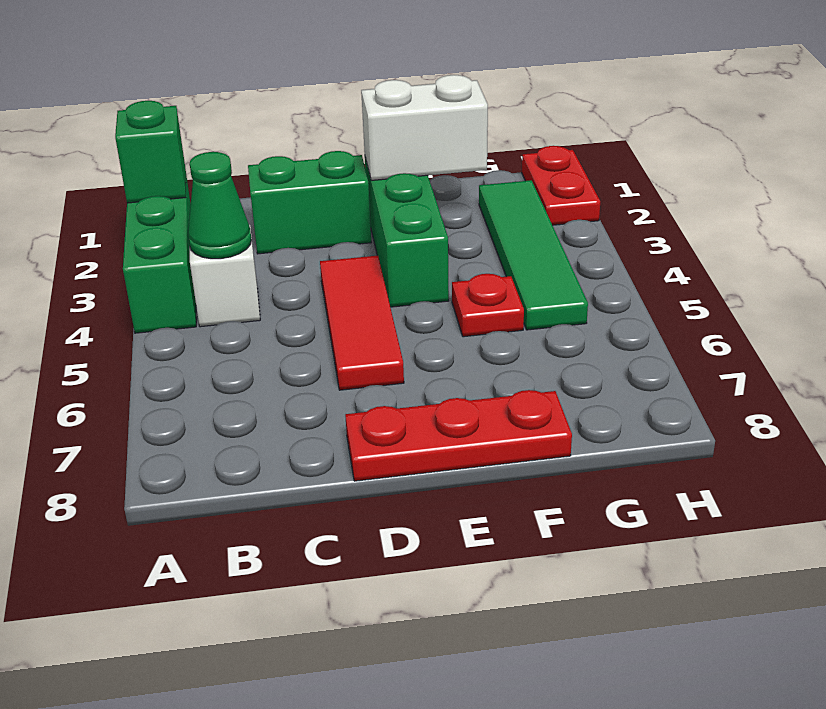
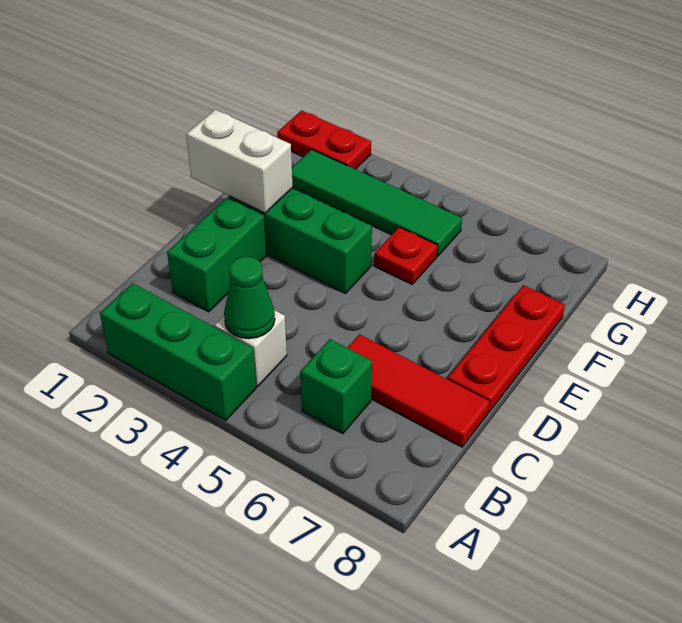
green brick A2 level 2 -> green brick B6 level 1
red tile D4:D6 level 1 -> red tile C6:C8 level 1
white brick E2:F2 level 2 -> white brick E1:E2 level 2

